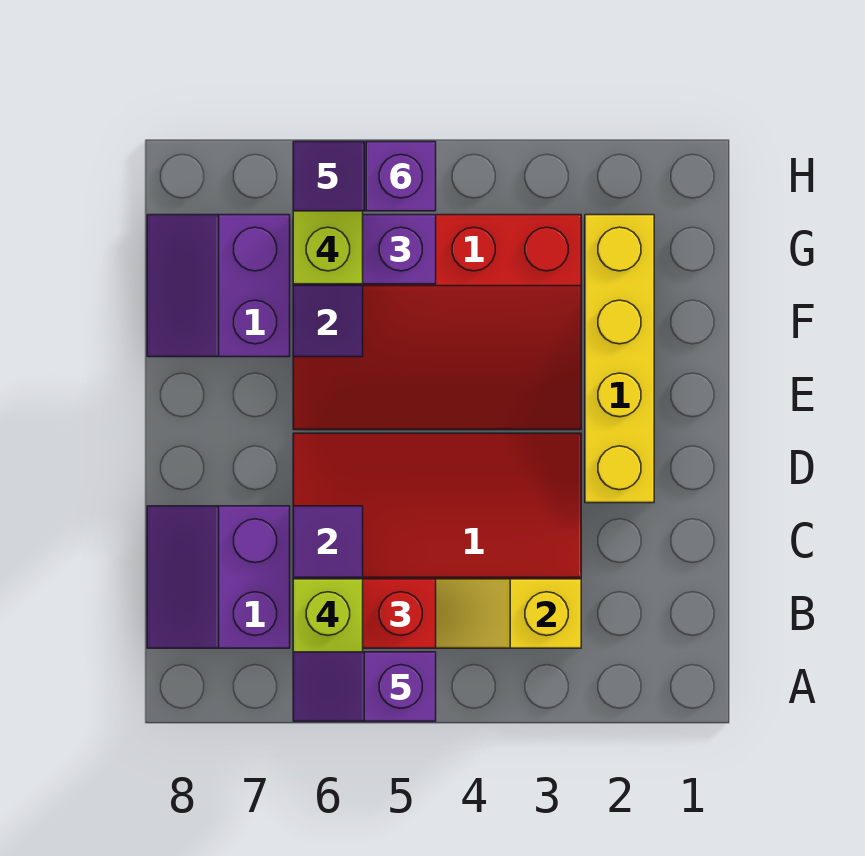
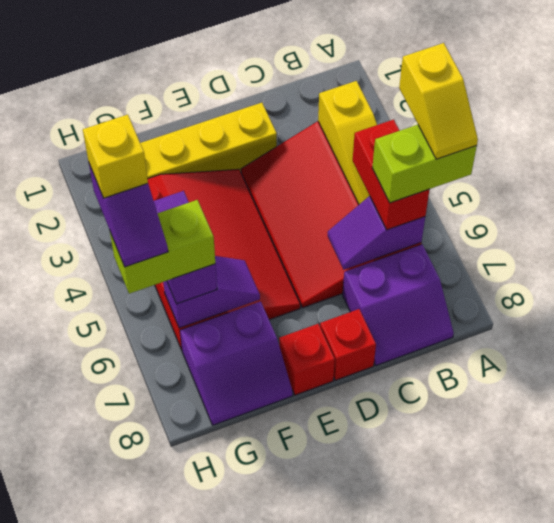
purple slope A5:A6 level 5 top 5 -> yellow slope A5:A6 level 5 top 5
none -> red brick D8 level 1
none -> red brick E8 level 1
purple brick H5 level 6 -> yellow brick H5 level 6

